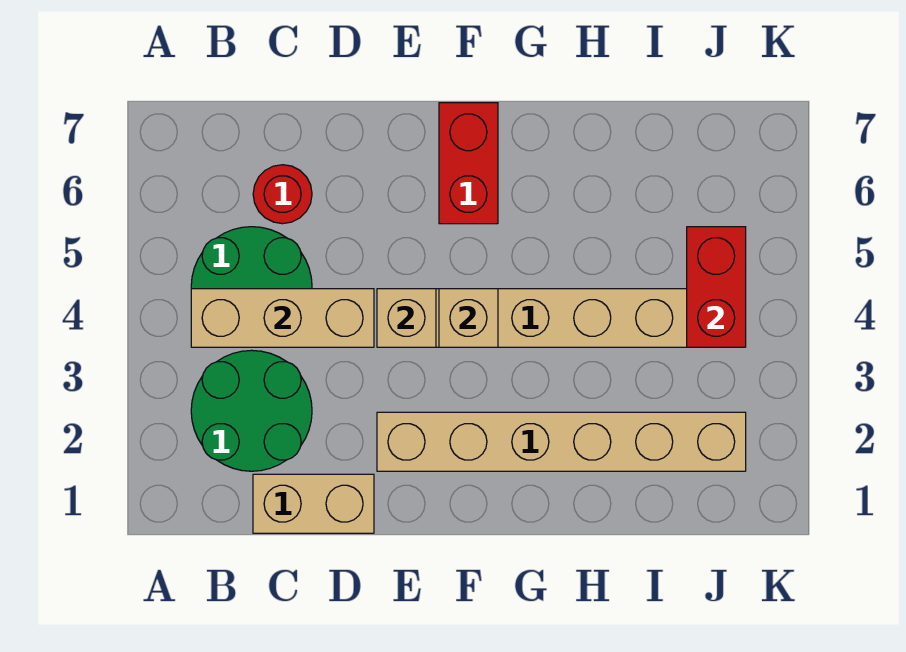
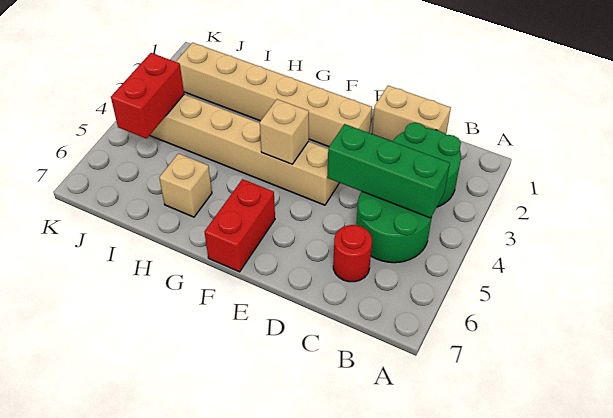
tan brick B4:D4 level 2 -> green brick B4:D4 level 2
tan brick E4 level 2 -> tan brick H6 level 1

